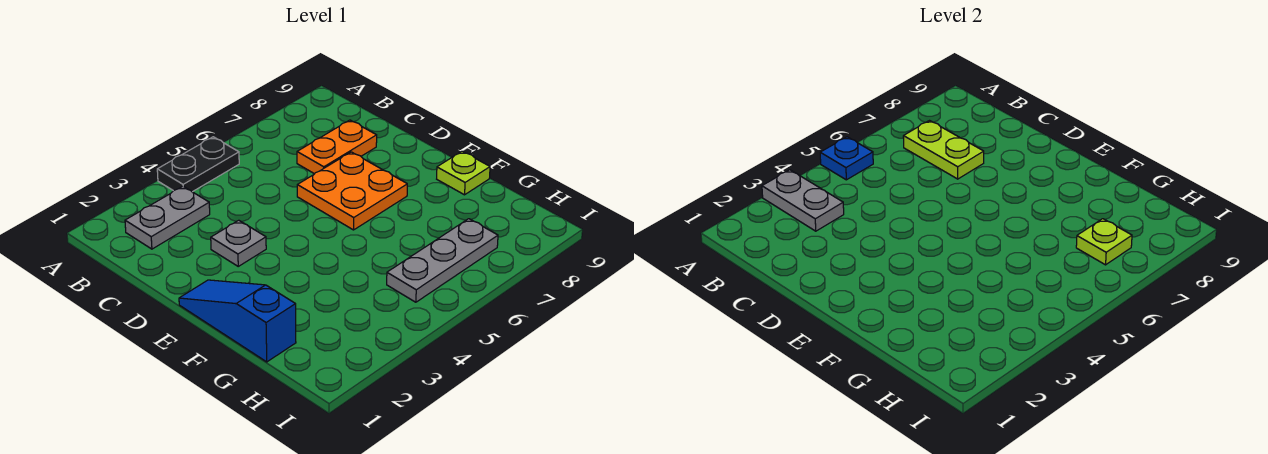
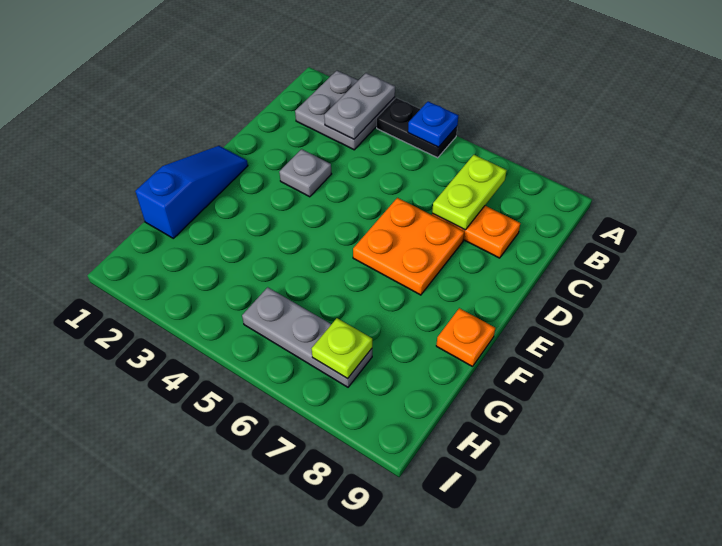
grey plate B2:B3 level 1 -> grey plate A2:B3 level 1
lime plate F9 level 1 -> orange plate F9 level 1

